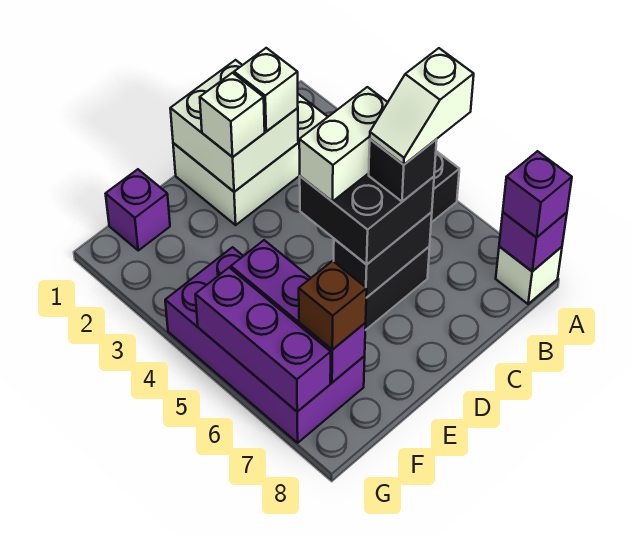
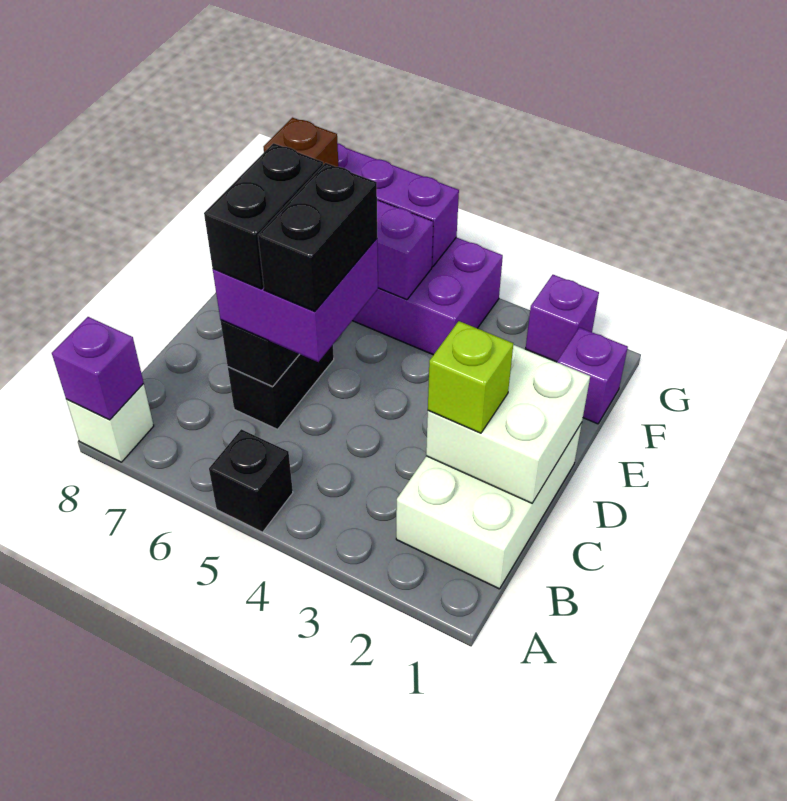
purple brick A8 level 3 -> purple brick G2 level 1
white slope B6:C6 level 5 top B -> none
white brick C2 level 3 -> lime brick C2 level 3
black brick C5:D6 level 3 -> purple brick C5:D6 level 3
white brick C5:D5 level 4 -> black brick C5:D5 level 4
black brick C6 level 4 -> black brick C6:D6 level 4
white brick D2 level 3 -> none

